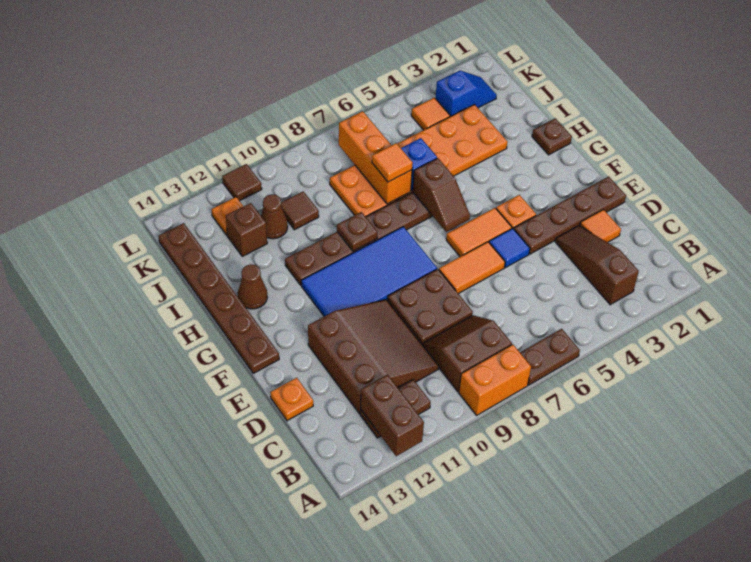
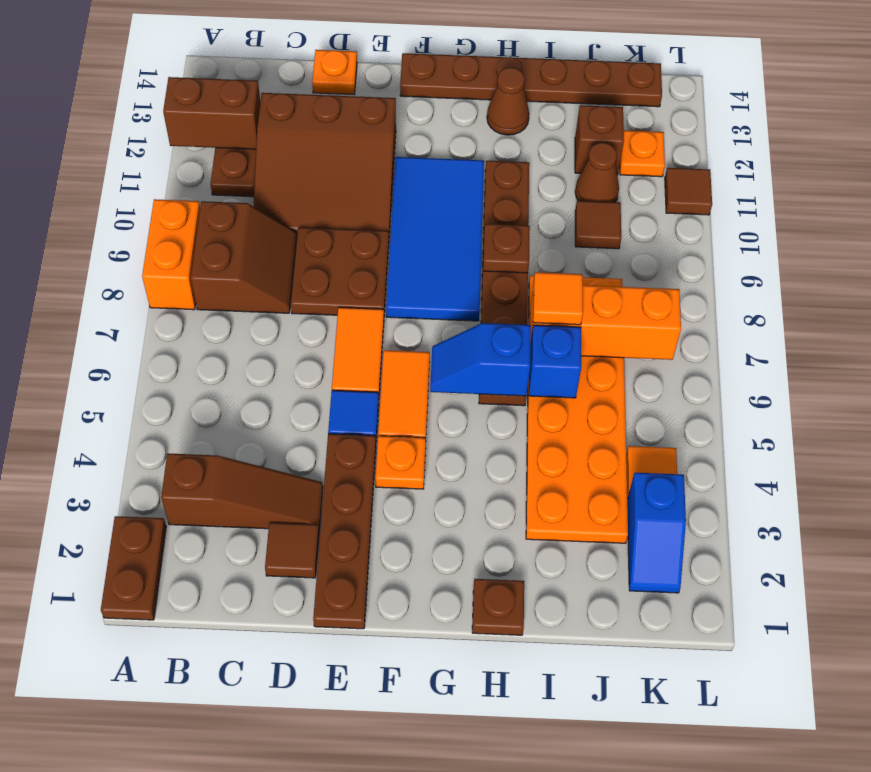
brown plate A6:A7 level 1 -> brown plate A1:A2 level 1
orange tile D2 level 1 -> brown tile D2 level 1
brown slope G6:H6 level 2 top H -> blue slope G6:H6 level 2 top H

